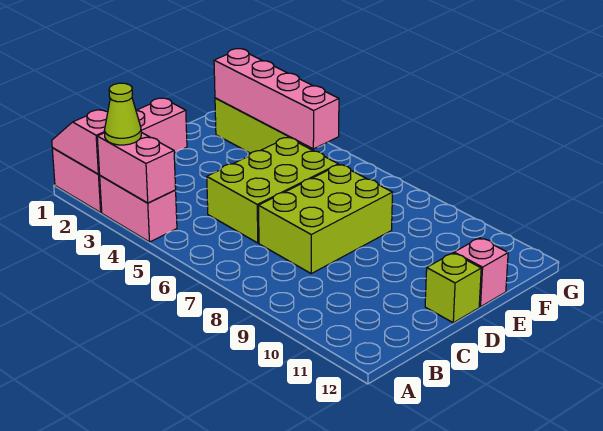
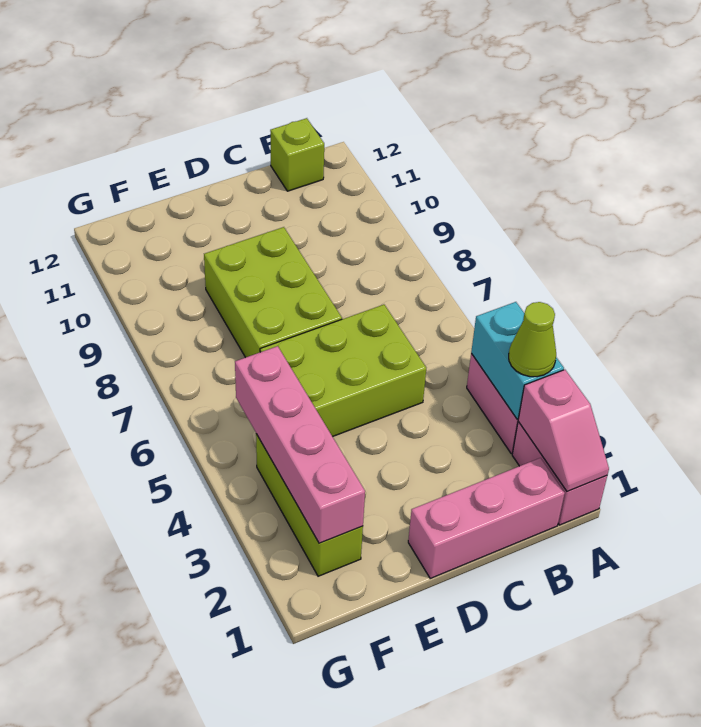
pink brick A3:A4 level 2 -> cyan brick A3:A4 level 2
lime brick C7:E8 level 1 -> lime brick D7:E9 level 1
lime brick D12 level 1 -> lime brick B12 level 1
pink brick E12 level 1 -> none

